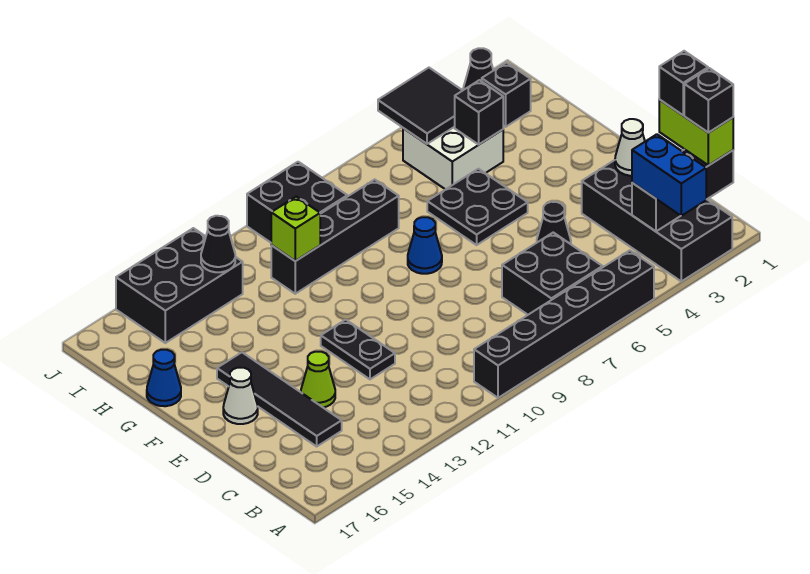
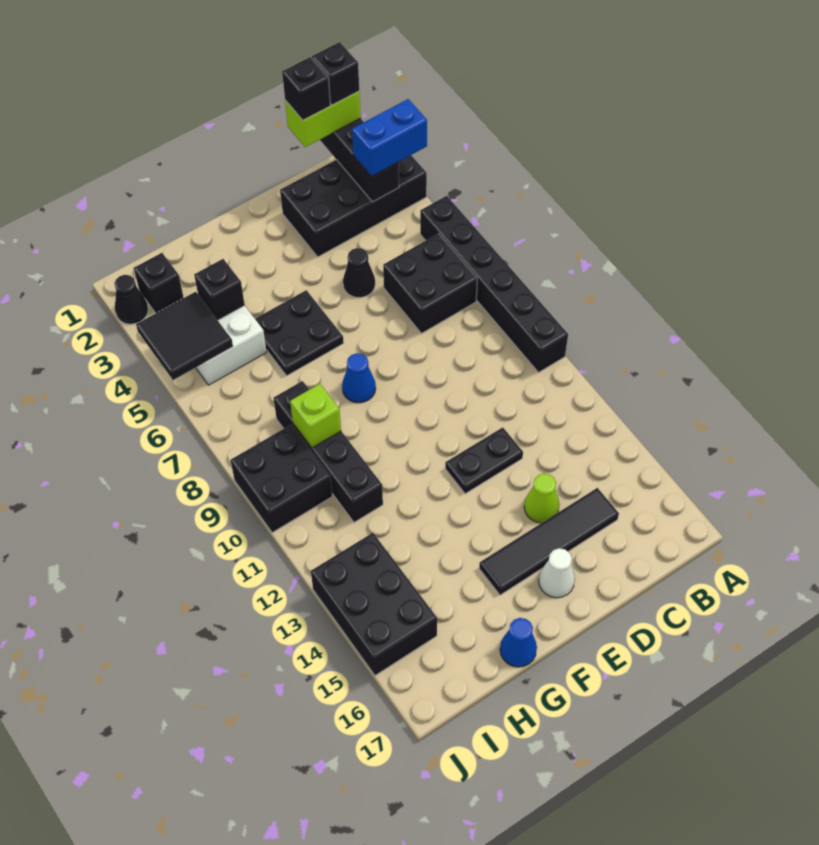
white cone D2 level 2 -> none
lime brick H11 level 2 -> lime brick H9 level 2
black cone I13 level 2 -> none

